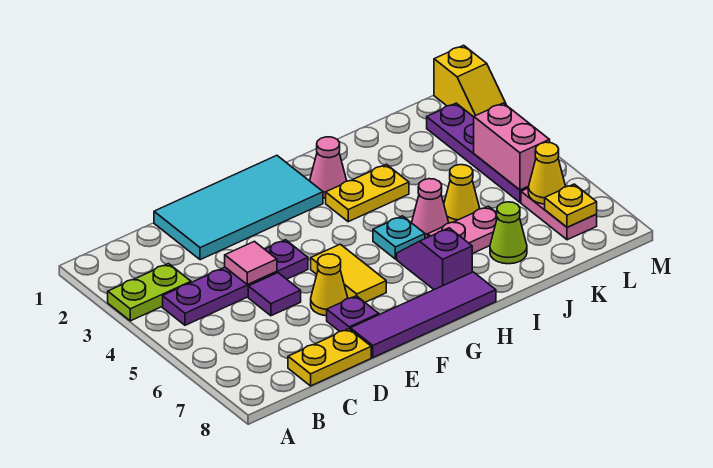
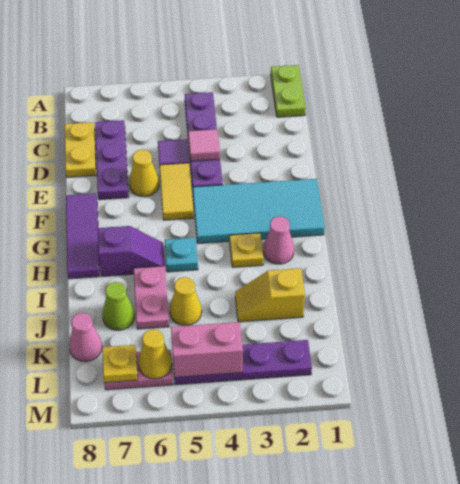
lime plate A3:B3 level 1 -> lime plate A1:B1 level 1
cyan tile D1:G2 level 1 -> cyan tile F1:G4 level 1
purple plate E7 level 1 -> purple plate C7:E7 level 1
purple tile E8:H8 level 1 -> purple tile F8:H8 level 1
yellow tile F5:F6 level 1 -> yellow tile E5:F5 level 1
yellow plate H3:I3 level 1 -> yellow plate H3 level 1
pink cone I5 level 1 -> pink cone K8 level 1
yellow slope M1:M2 level 1 top 1 -> yellow slope J2:J3 level 1 top 2

